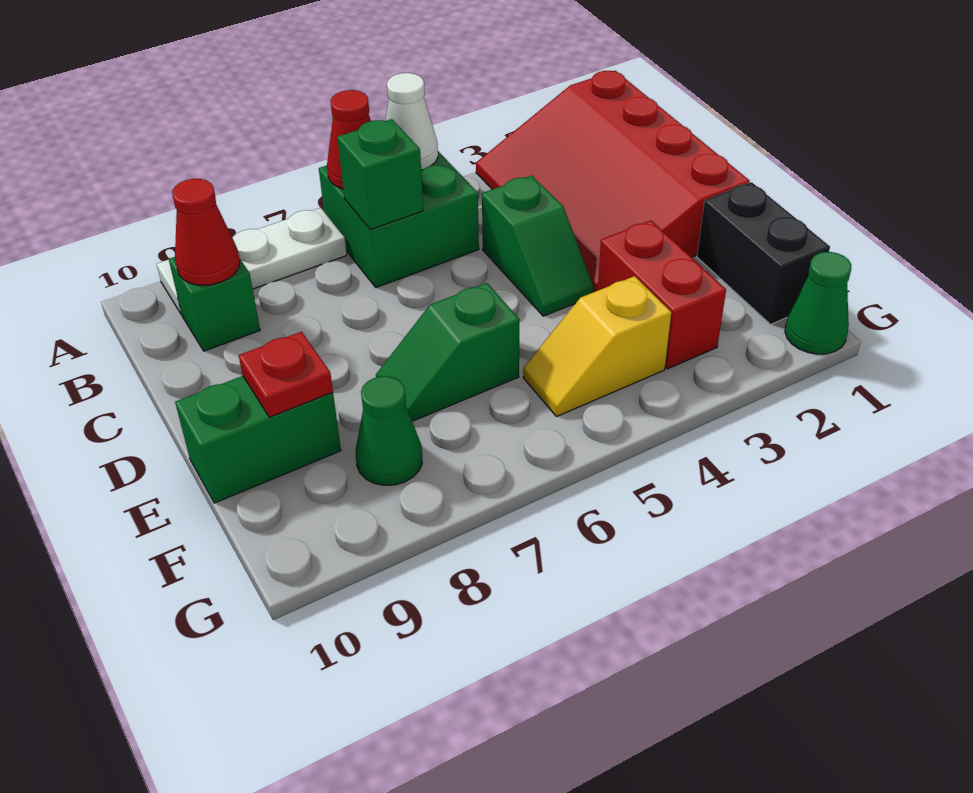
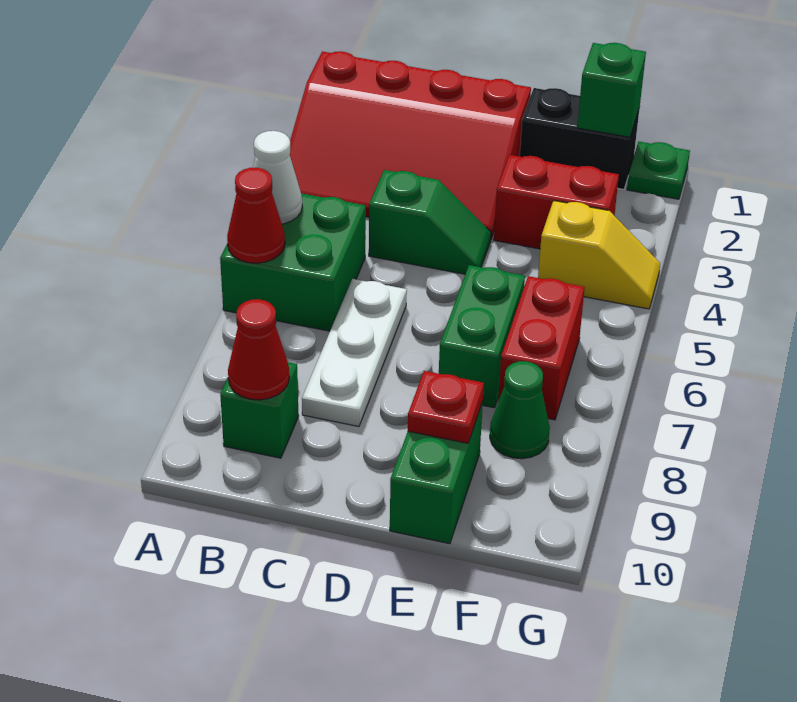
white plate A7:A9 level 1 -> white plate C6:C8 level 1
green brick B6 level 2 -> green brick F1 level 2
green slope E6:E7 level 1 top 6 -> green brick E6:E7 level 1
yellow slope F4:F5 level 1 top 4 -> yellow slope F4:G4 level 1 top F
none -> red brick F6:F7 level 1
green cone G1 level 1 -> green plate G1 level 1

